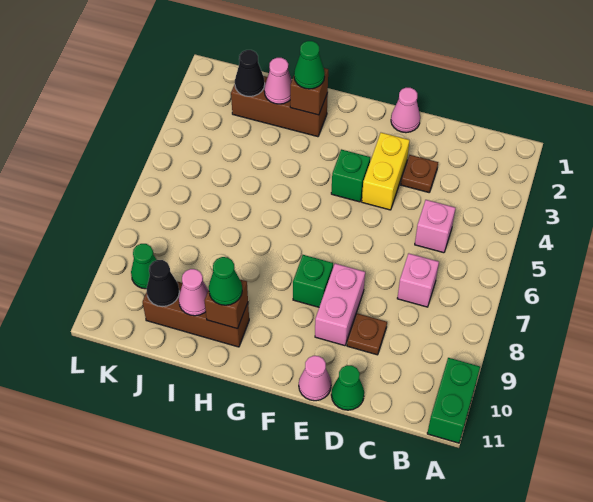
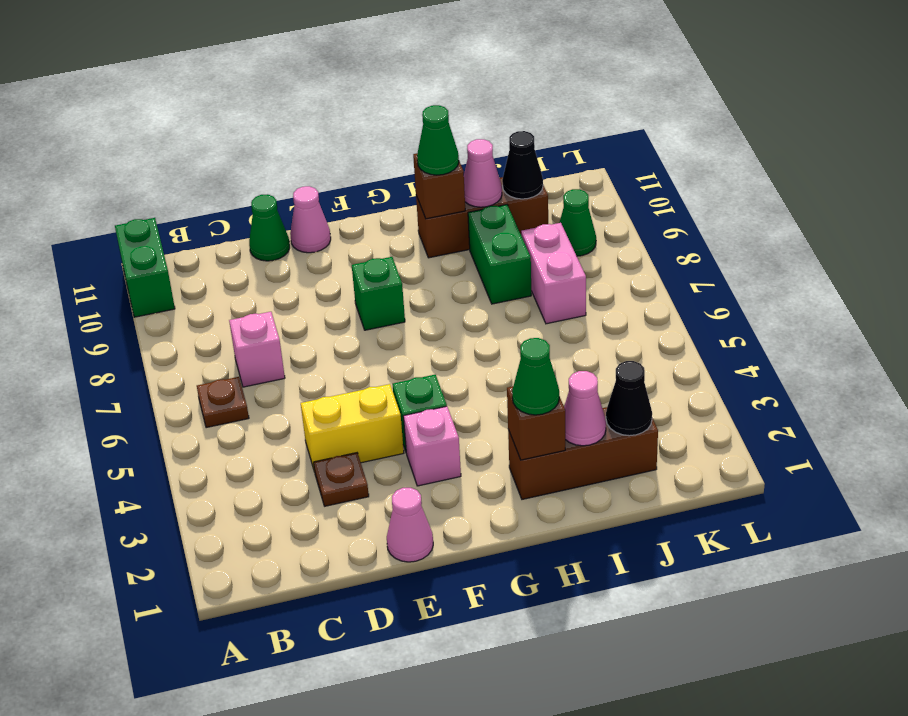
pink brick C5 level 1 -> pink brick F3 level 1
brown plate D9 level 1 -> brown plate B6 level 1
yellow brick E3:E4 level 1 -> yellow brick D4:E4 level 1
pink brick E8:E9 level 1 -> pink brick J7:J8 level 1
none -> green brick I8:I9 level 1

